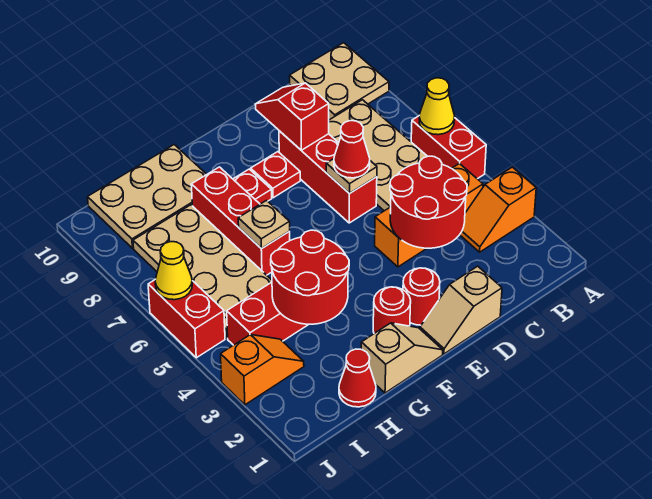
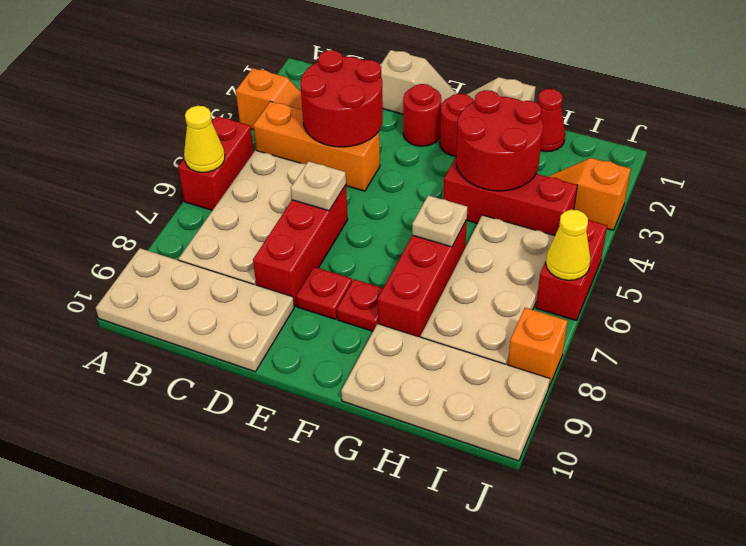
tan plate A9:B10 level 1 -> tan plate A9:D10 level 1
red cone D6 level 3 -> none
red slope D8:D9 level 2 top 8 -> none
tan plate G9:I10 level 1 -> tan plate G9:J10 level 1
none -> orange brick J8 level 1

